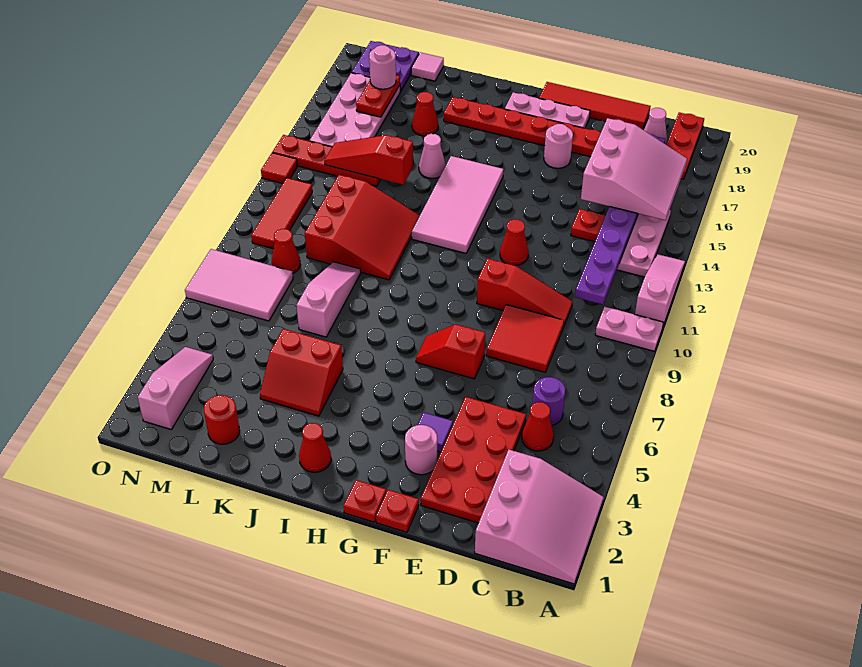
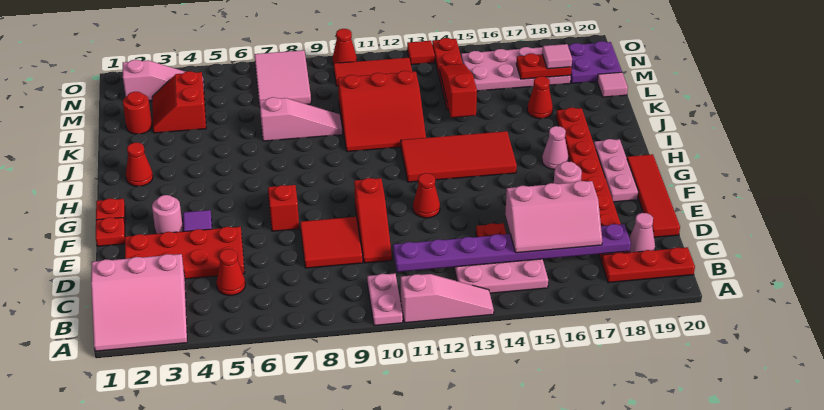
pink slope B15:D17 level 3 top D -> pink slope C15:D17 level 3 top D
purple round brick C6 level 1 -> none
pink tile H12:I15 level 1 -> red tile H12:I15 level 1
red slope J4:K5 level 1 top 5 -> red slope L3:M4 level 1 top 4
pink cone J15 level 1 -> pink cone H17 level 1
red cone M9 level 1 -> red cone O10 level 1
pink round brick M18 level 3 -> pink tile M18 level 3

